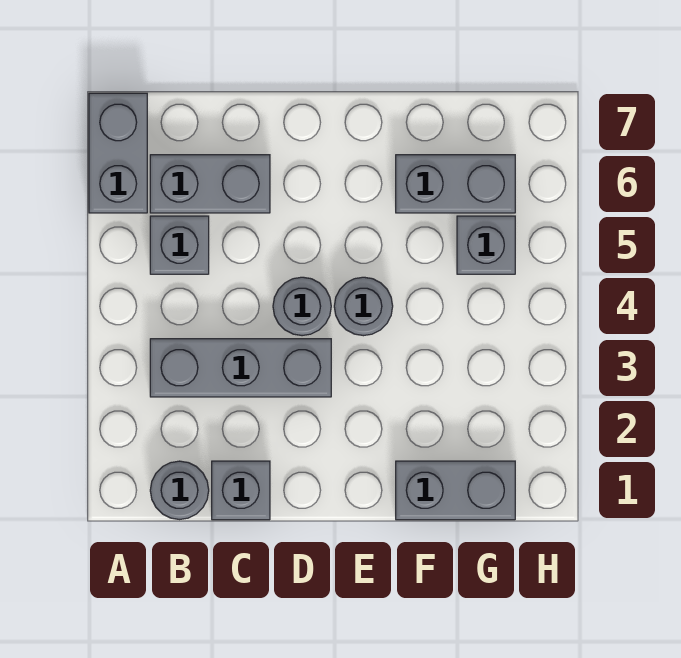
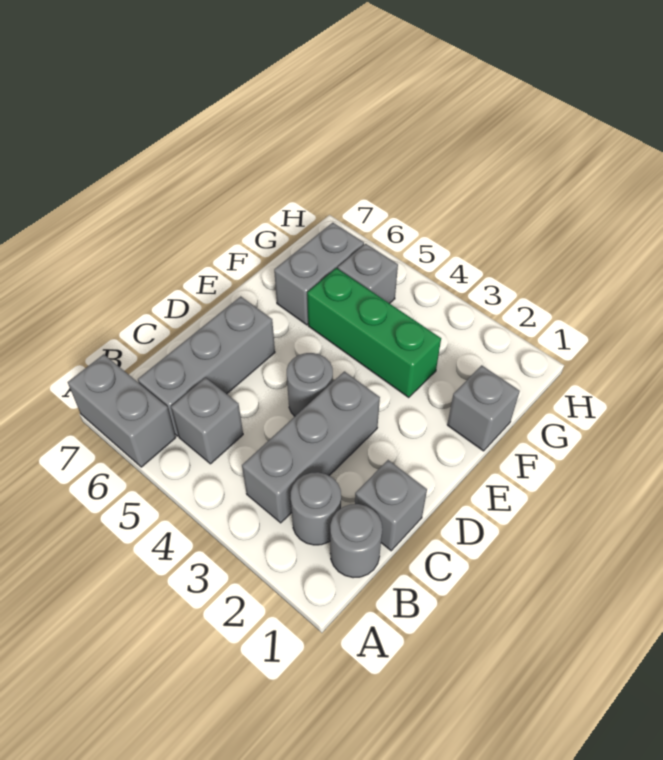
grey brick B6:C6 level 1 -> grey brick B6:D6 level 1
grey round brick E4 level 1 -> grey round brick B2 level 1
grey brick F1:G1 level 1 -> grey brick F1 level 1
none -> green brick F3:F5 level 1

